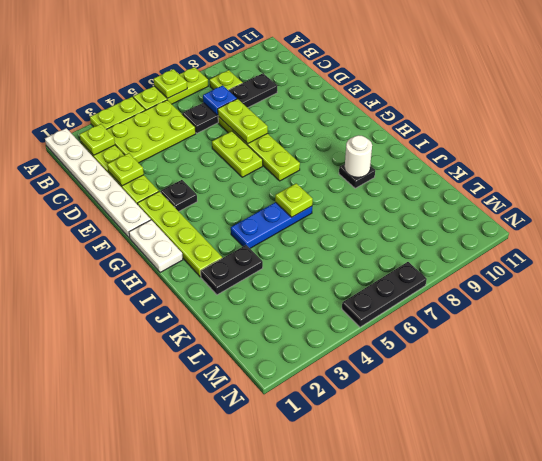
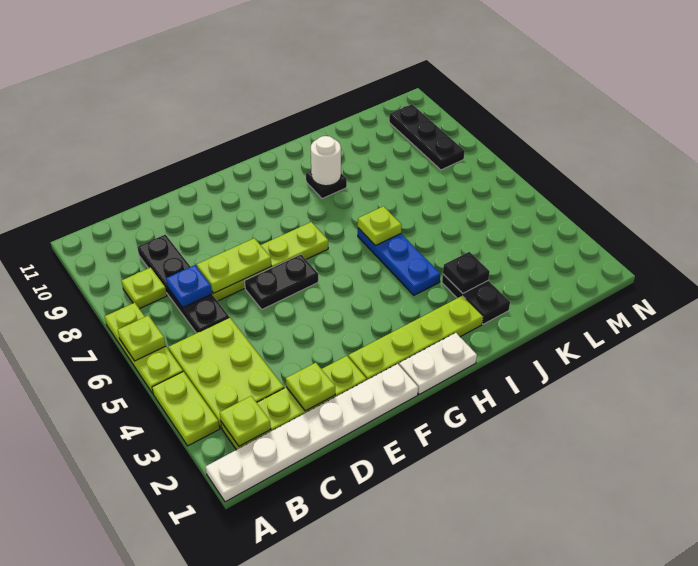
lime plate E6:F6 level 1 -> black plate E6:F6 level 1
black plate F3 level 1 -> black plate J3 level 2
black plate N5:N7 level 1 -> black plate M8:M10 level 1

